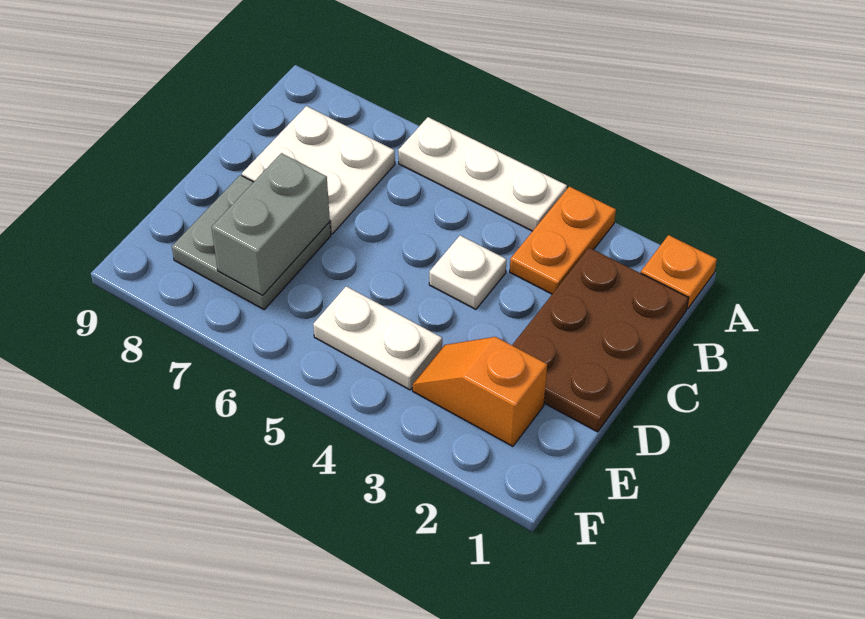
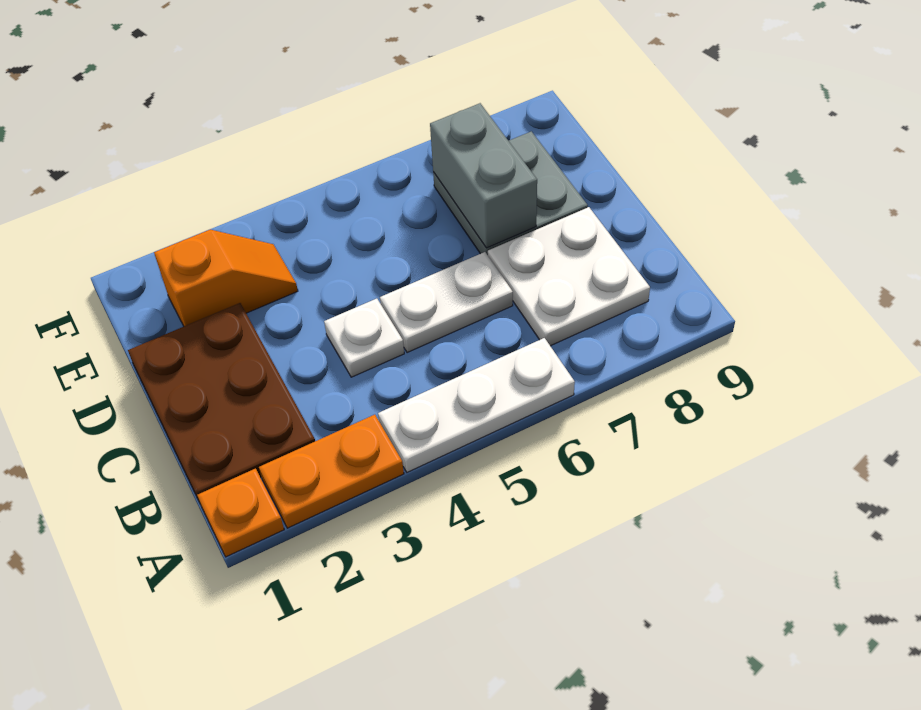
orange plate A3:B3 level 1 -> orange plate A2:A3 level 1
white plate E4:E5 level 1 -> white plate C5:C6 level 1

